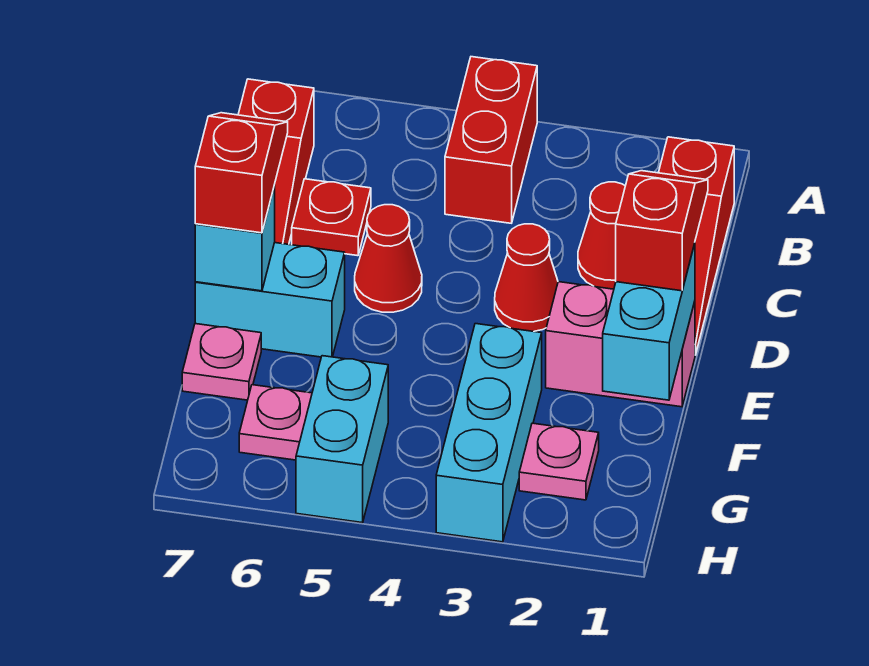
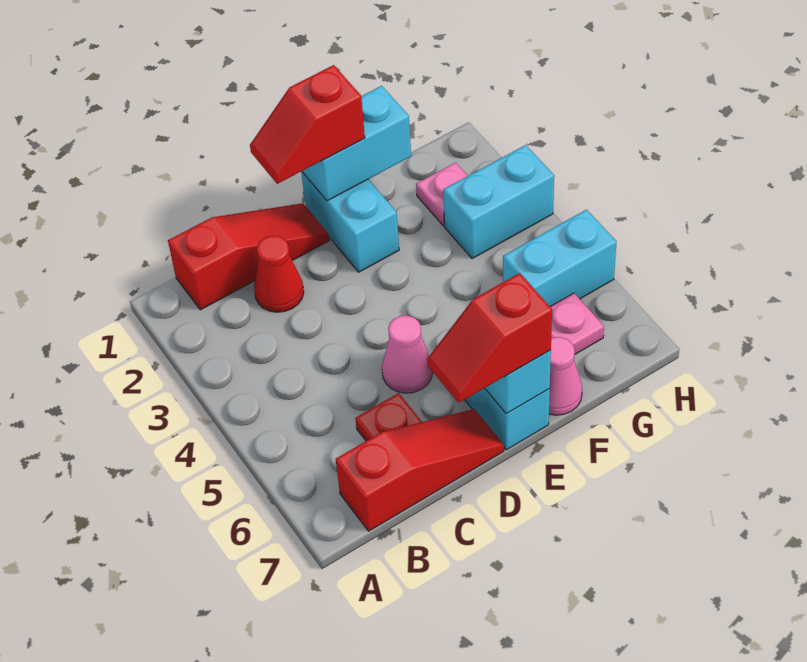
red brick A4:B4 level 1 -> none
red cone D3 level 1 -> none
red cone D5 level 1 -> pink cone D5 level 1
pink brick E1:E2 level 1 -> cyan brick E1:E2 level 1
cyan brick F3:H3 level 1 -> cyan brick G3:H3 level 1
pink plate F7 level 1 -> pink cone F7 level 1

